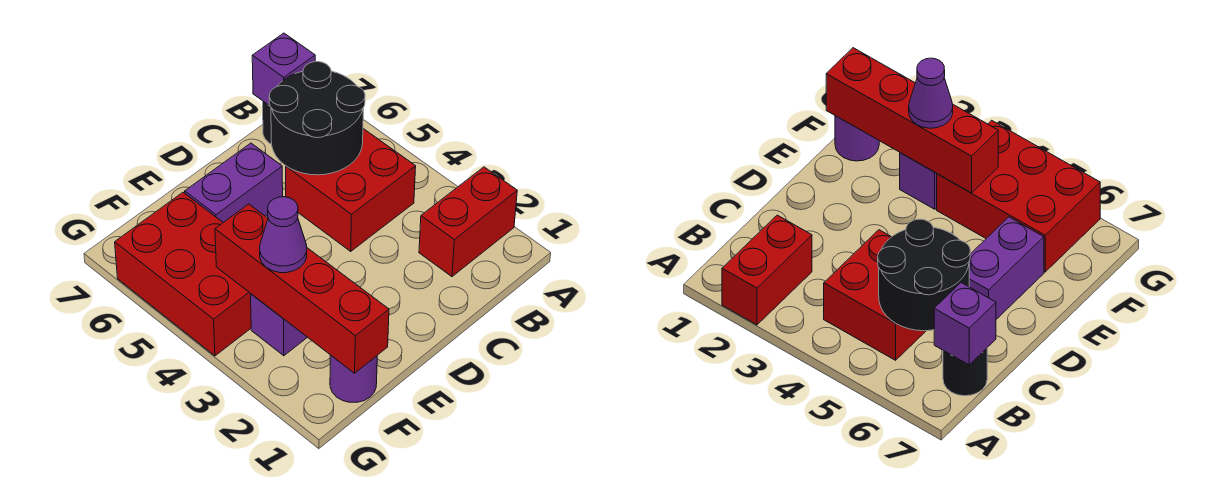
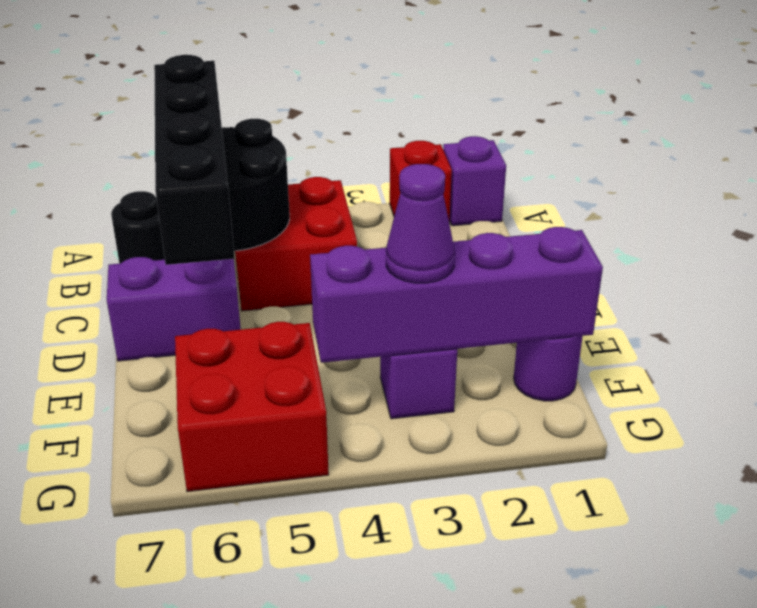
red brick A2:B2 level 1 -> red brick A2 level 1
none -> black brick B6:E6 level 3
purple brick B7 level 2 -> purple brick A1 level 1
purple brick D6:E6 level 1 -> purple brick D6:D7 level 1
red brick F1:F4 level 2 -> purple brick F1:F4 level 2
red brick F4:G6 level 1 -> red brick F5:G6 level 1

